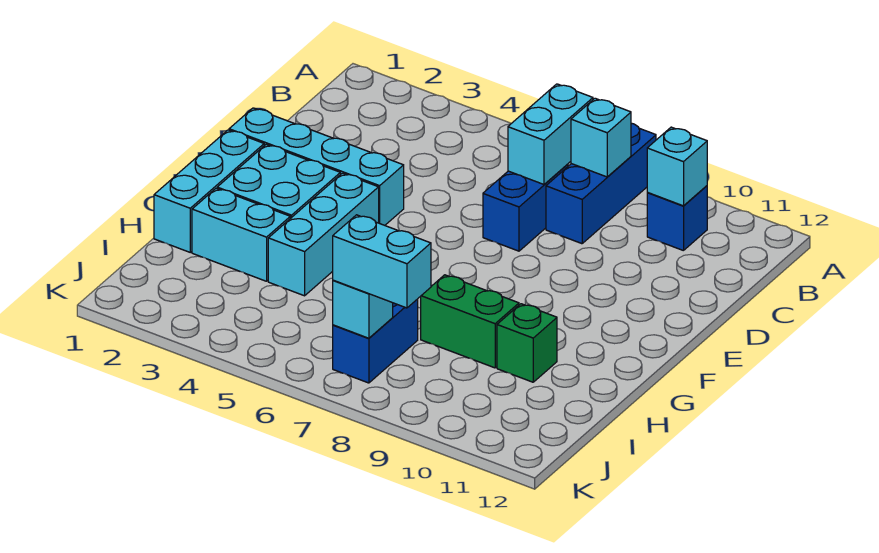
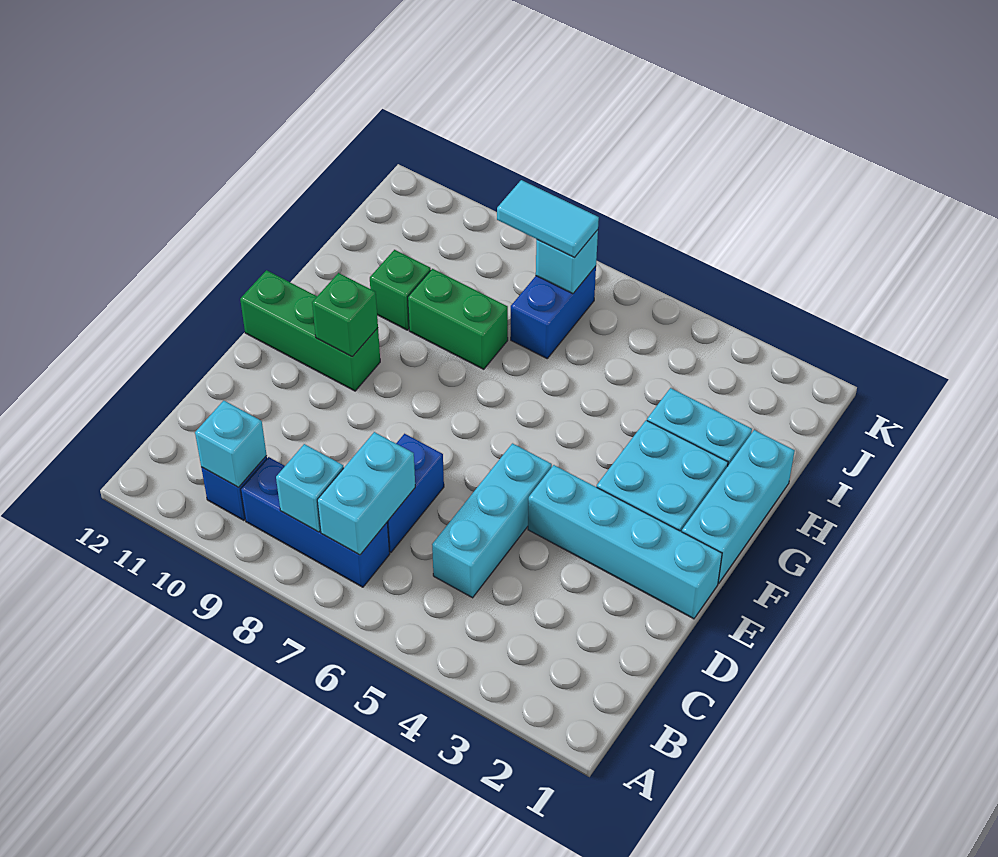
blue brick A8:C8 level 1 -> blue brick B7:B9 level 1
cyan brick F4:H4 level 1 -> cyan brick C5:E5 level 1
none -> green brick F10:F12 level 1
none -> green brick F10 level 2
cyan brick J7:J8 level 3 -> cyan tile J7:J8 level 3

